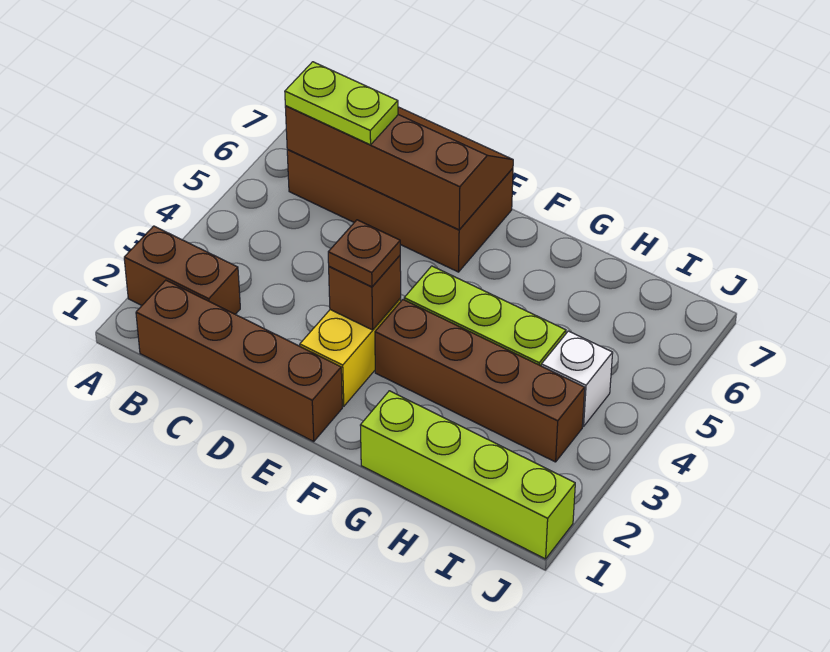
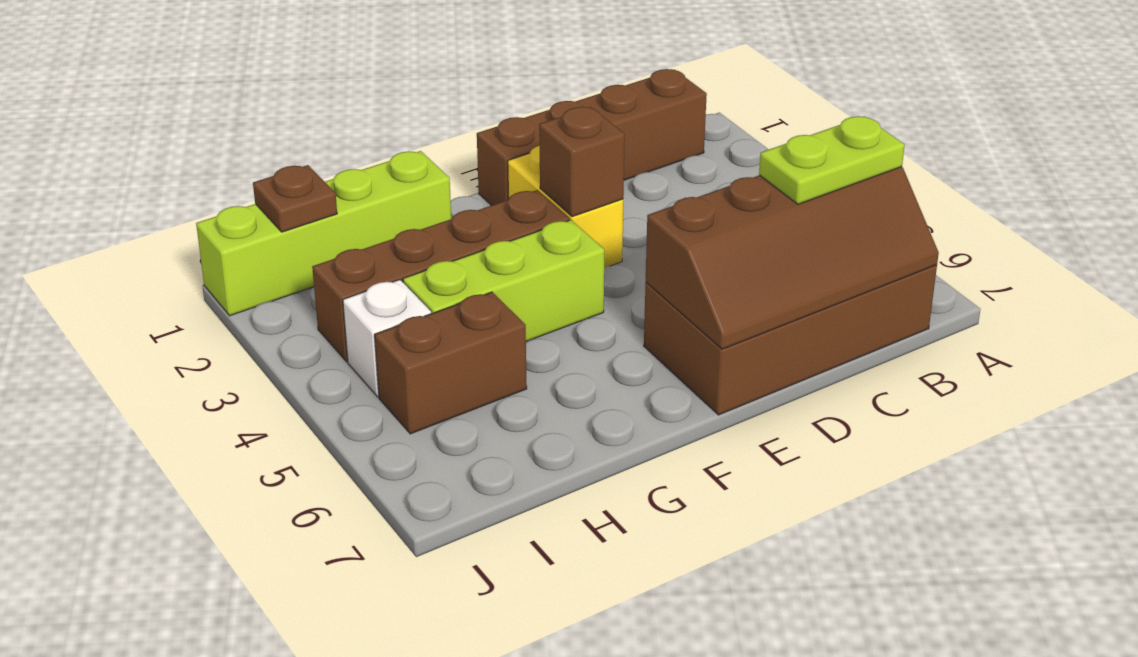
brown brick A2:B2 level 1 -> brown brick H5:I5 level 1
brown plate E3 level 3 -> brown plate I1 level 2

